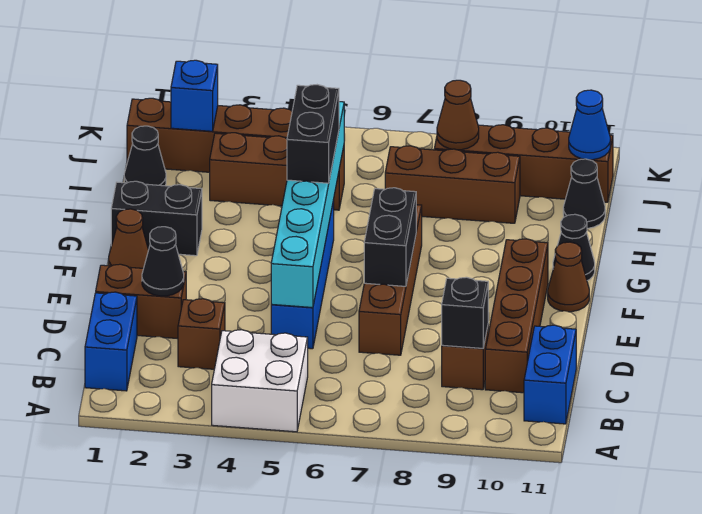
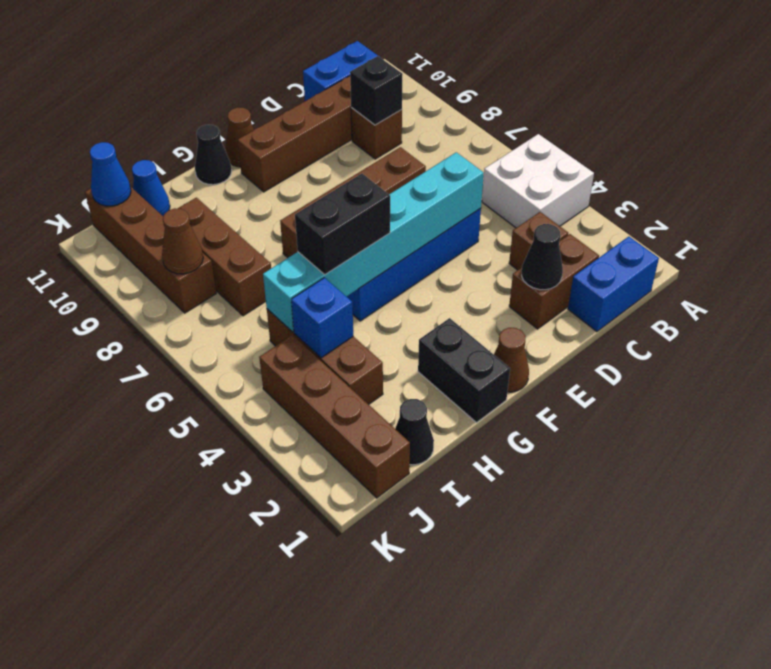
brown brick D1:D2 level 1 -> brown brick C2:D2 level 1
black brick E7:F7 level 2 -> none
black cone I11 level 1 -> blue cone I11 level 1
blue brick J2 level 2 -> blue brick I4 level 2

